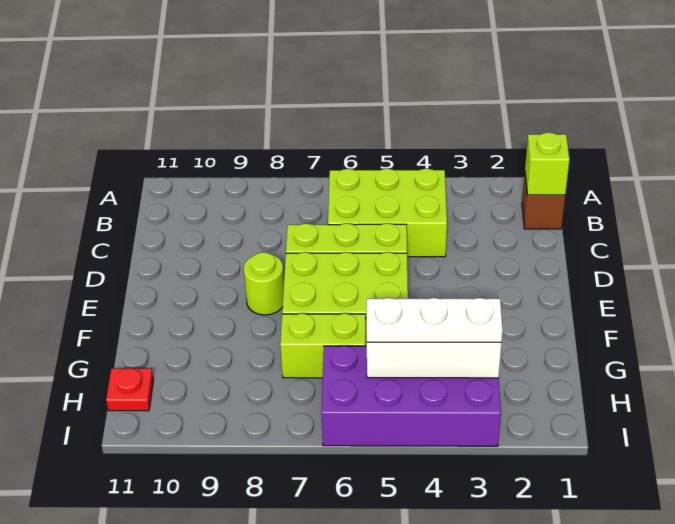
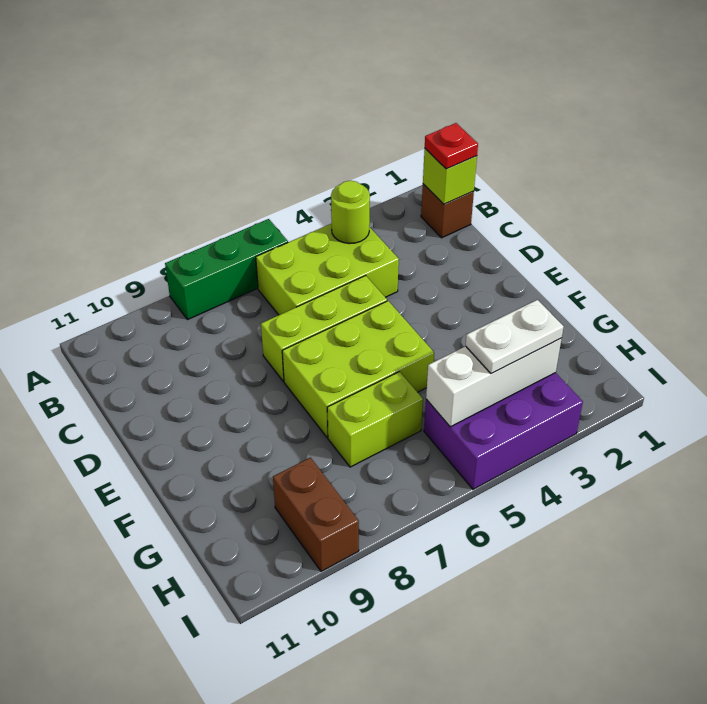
none -> green brick A6:A8 level 1
lime round brick E8 level 1 -> lime round brick B4 level 2
purple brick H3:I6 level 1 -> purple brick H3:I5 level 1
white plate H3:H5 level 3 -> white plate H3:H4 level 3
none -> brown brick H9:I9 level 1
red plate H11 level 1 -> red plate B1 level 3

